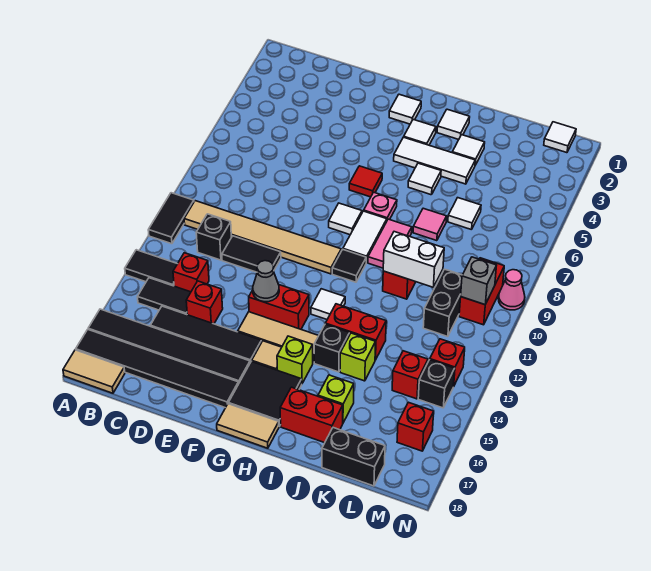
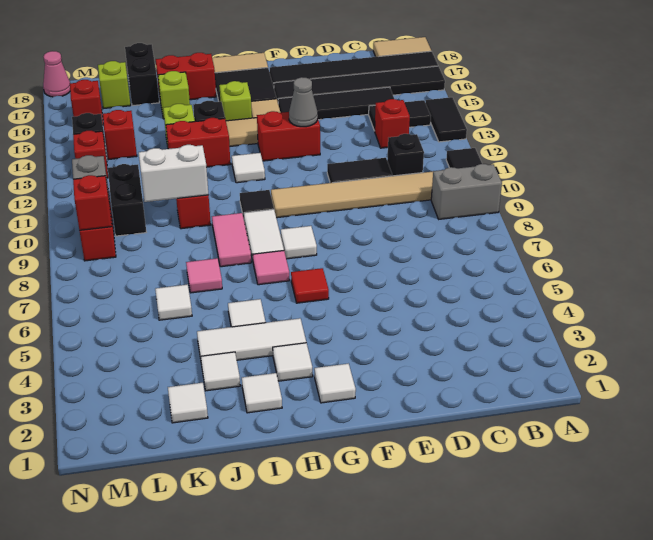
none -> grey brick A9:B9 level 1
black tile A13:B13 level 1 -> black tile A13:A14 level 1
red brick D14 level 1 -> red brick M9 level 2
pink plate H7 level 1 -> pink tile H7 level 1
black brick K18:L18 level 1 -> black brick K17:K18 level 1
none -> lime brick L17 level 1
white tile M1 level 1 -> white tile K2 level 1
pink cone N9 level 1 -> pink cone N18 level 1

